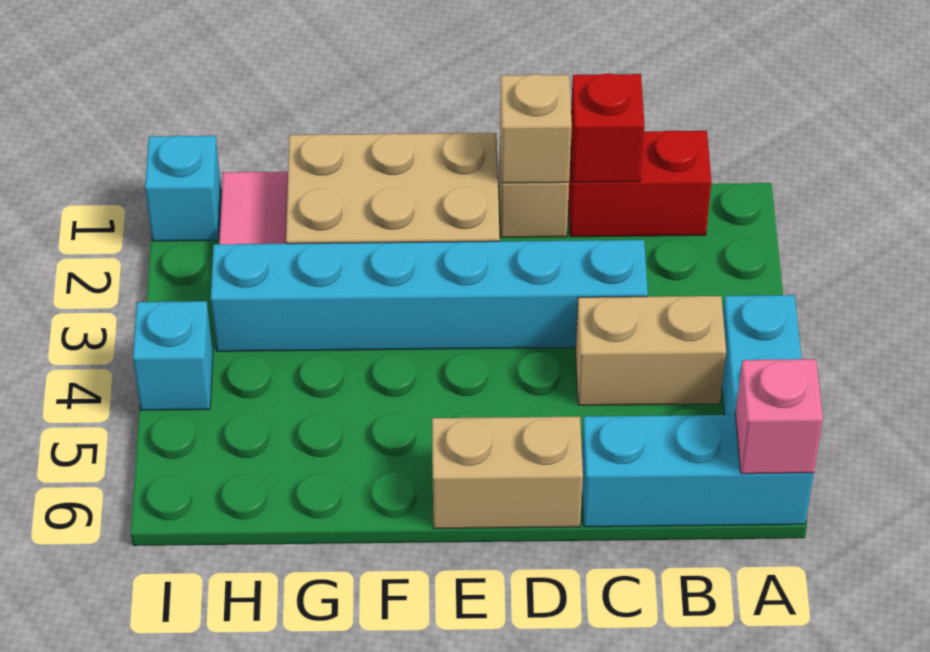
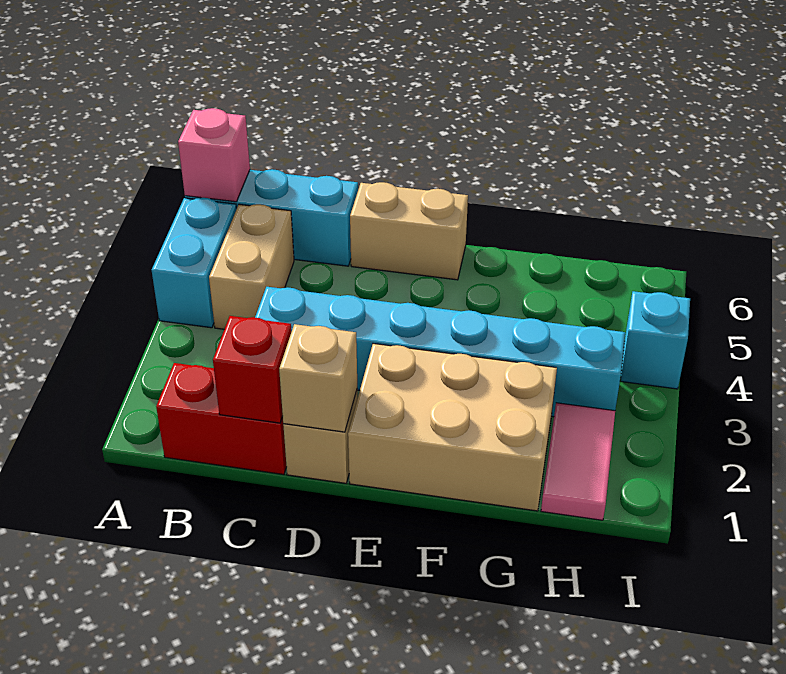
tan brick B4:C4 level 1 -> tan brick B4:B5 level 1
cyan brick I1 level 1 -> none

